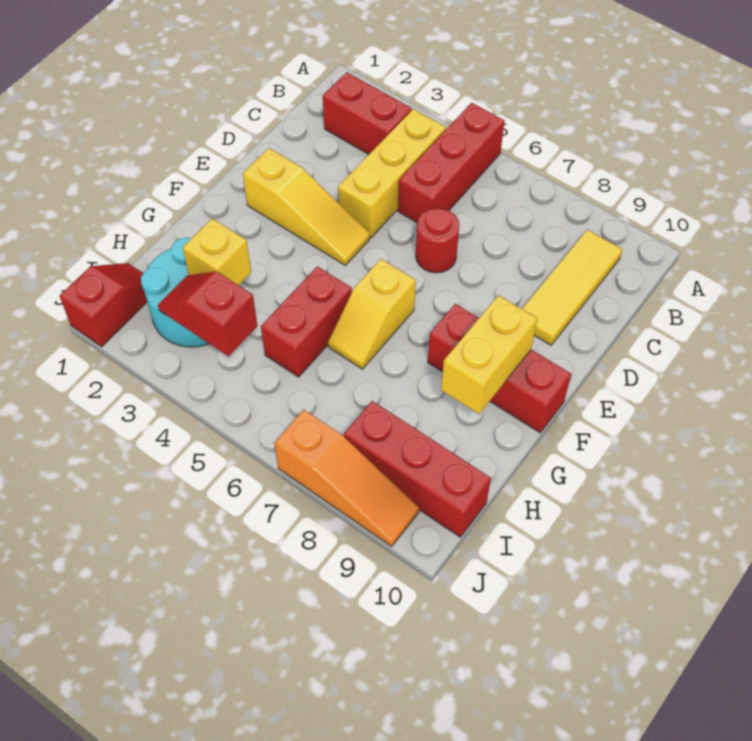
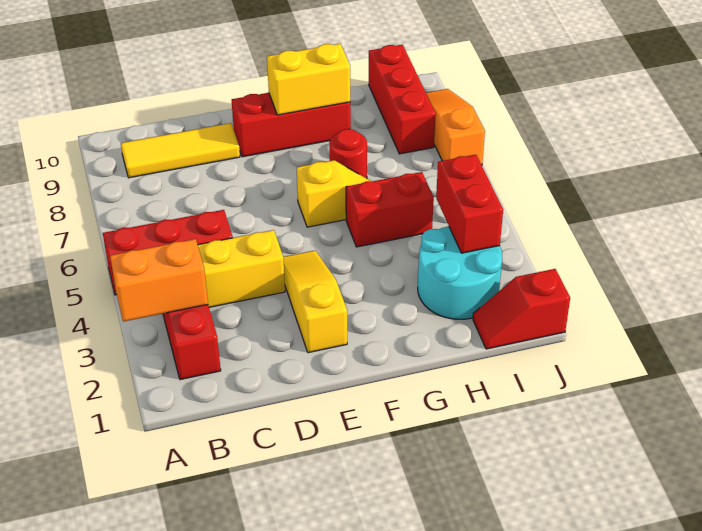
none -> orange brick A3:B3 level 2
red round brick D6 level 1 -> red round brick G7 level 1
red brick F8:F10 level 1 -> red brick E9:G9 level 1
yellow brick H3 level 2 -> none
red slope I3:I4 level 2 top 4 -> red brick I3:I4 level 2

